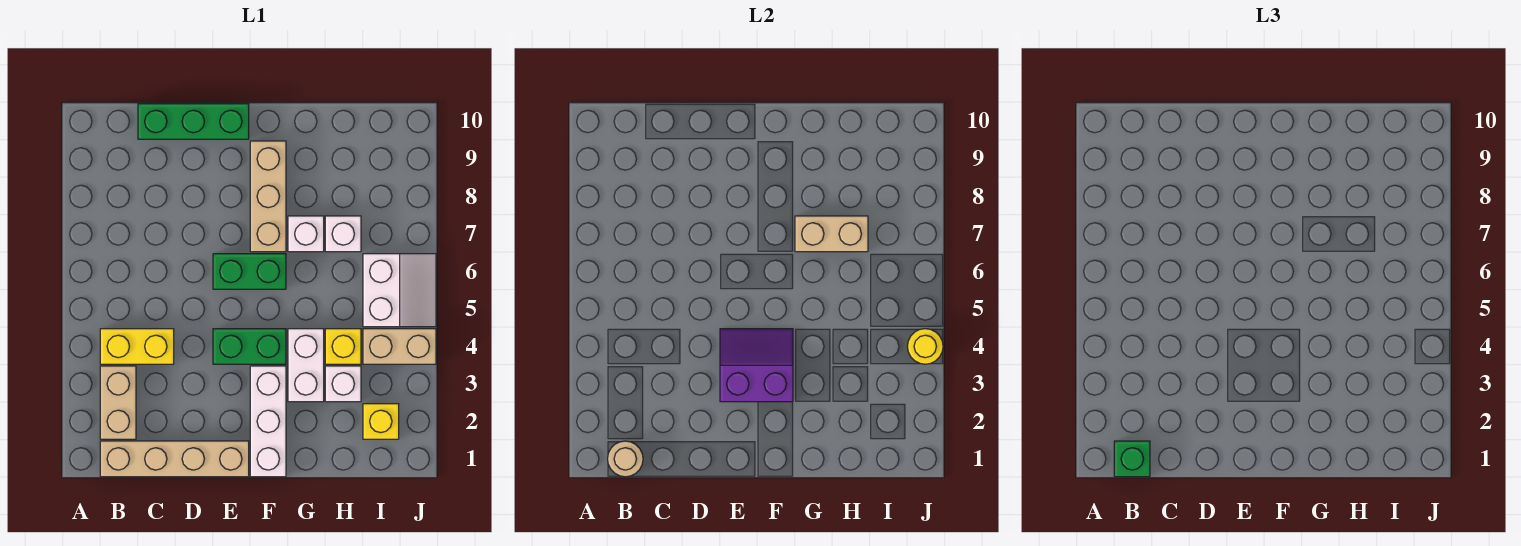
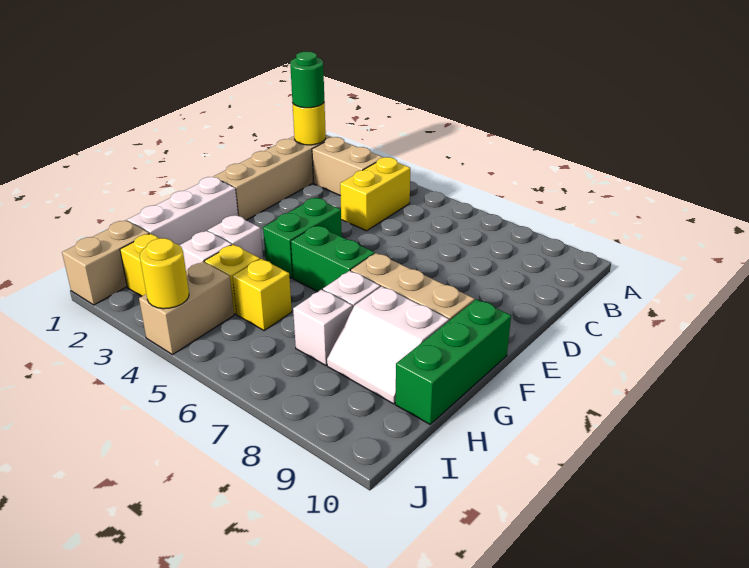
tan round brick B1 level 2 -> yellow round brick B1 level 2
green brick B1 level 3 -> green round brick B1 level 3
green brick C10:E10 level 1 -> green brick F10:H10 level 1
purple slope E3:F4 level 2 top 3 -> none
green brick E6:F6 level 1 -> green brick F5:F6 level 1
white brick F1:F3 level 1 -> white brick F1:H1 level 1
white brick G3:G4 level 1 -> white brick G3 level 1
tan brick G7:H7 level 2 -> tan brick I1:J1 level 1
none -> yellow brick H5 level 1
white slope I5:J6 level 1 top I -> white slope G8:H9 level 1 top G

